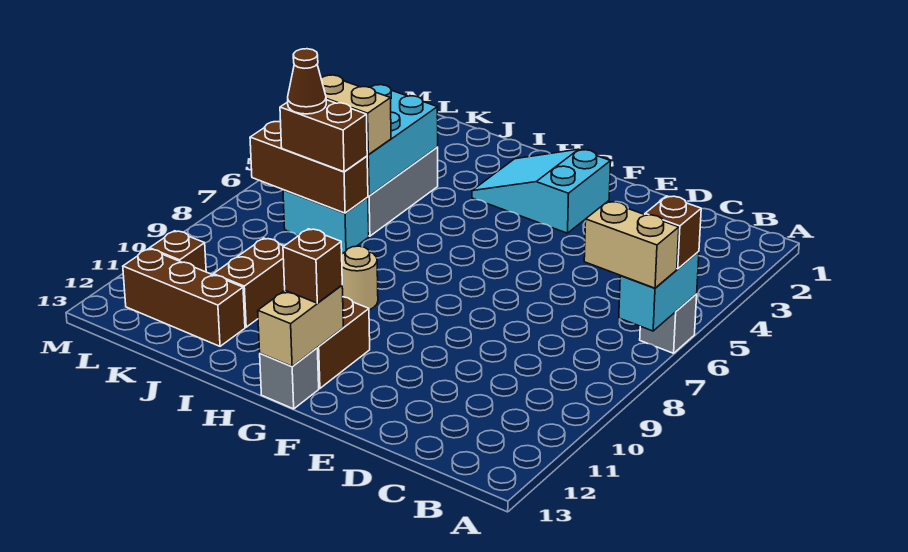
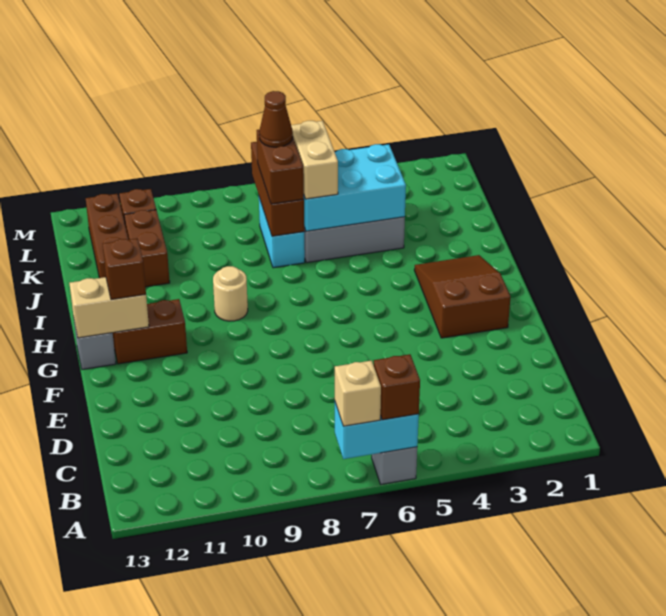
tan brick A7:B7 level 3 -> tan brick A7 level 3
cyan slope F2:H3 level 1 top F -> brown slope F2:H3 level 1 top F
brown brick J10:J11 level 1 -> brown brick J11:K11 level 1

